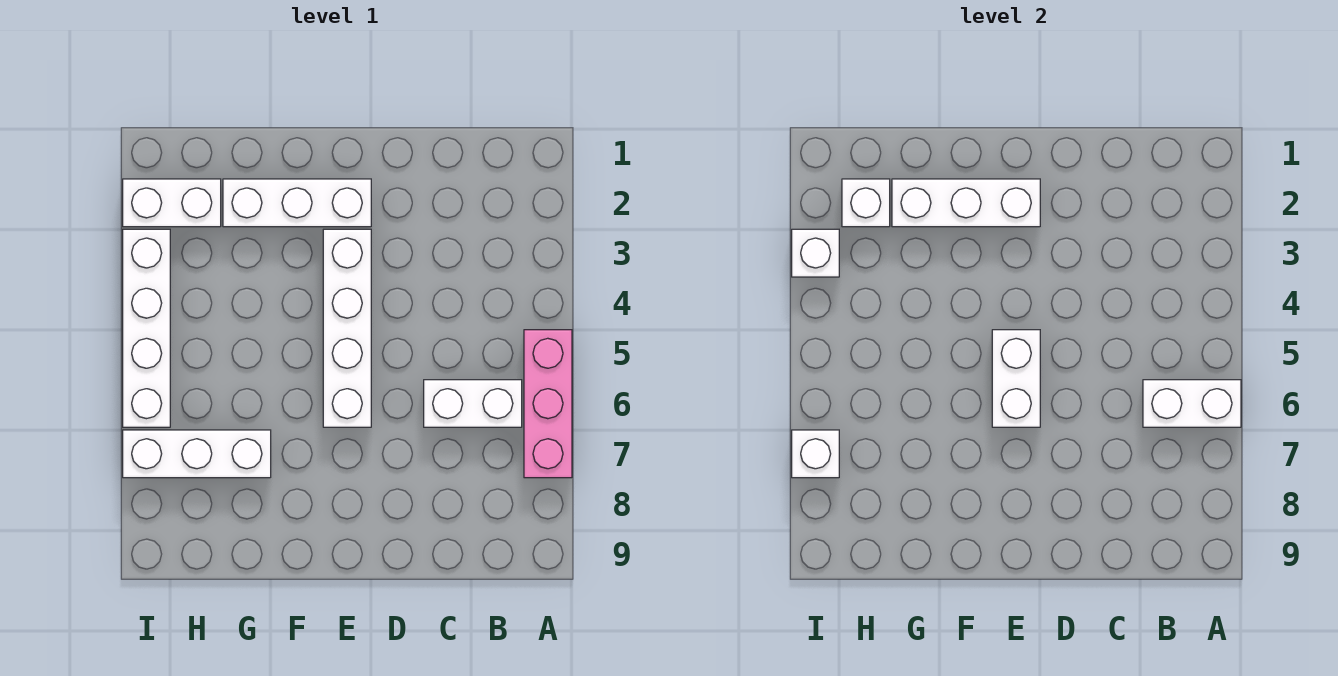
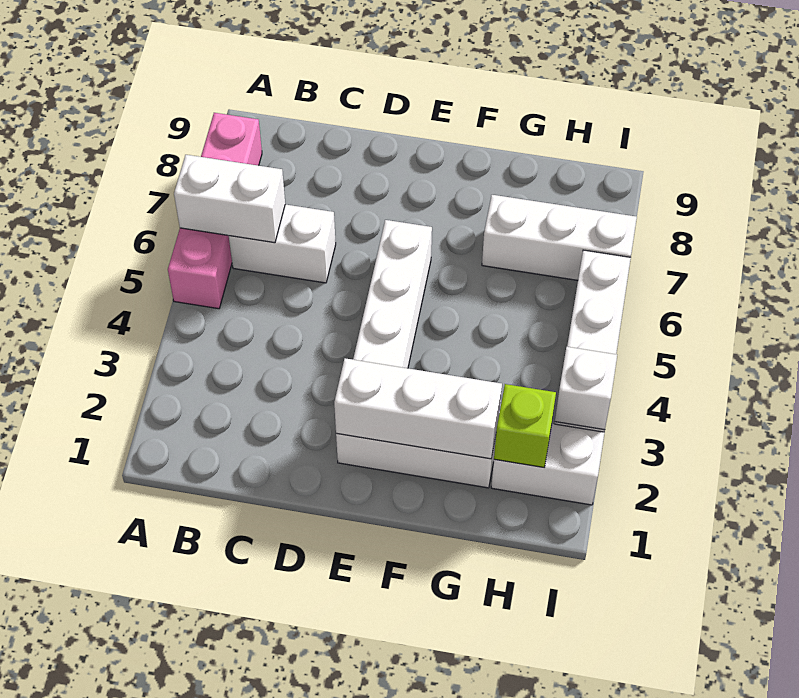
pink brick A5:A7 level 1 -> pink brick A5:A8 level 1
white brick E5:E6 level 2 -> none
white brick H2 level 2 -> lime brick H2 level 2
white brick I7 level 2 -> none

